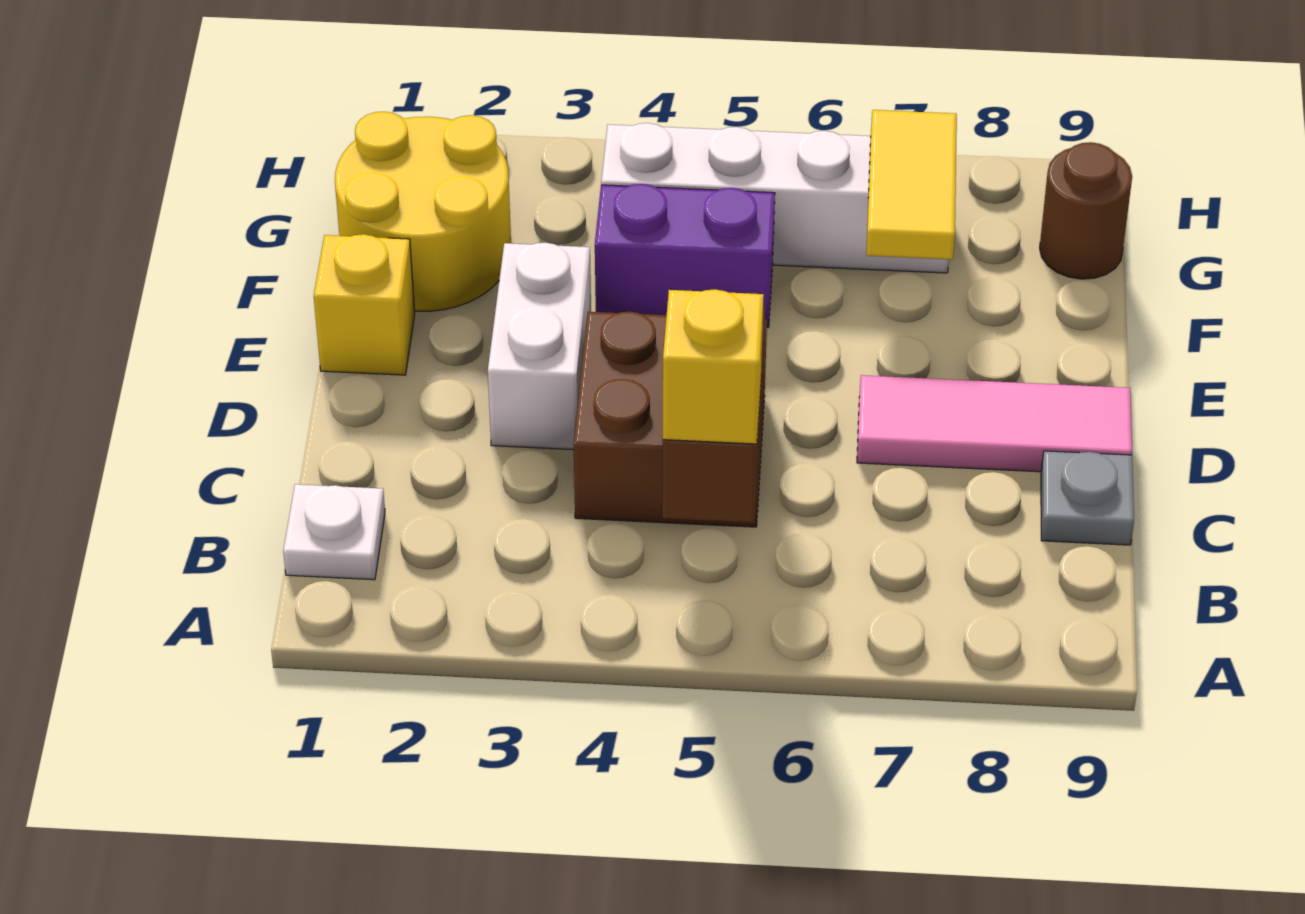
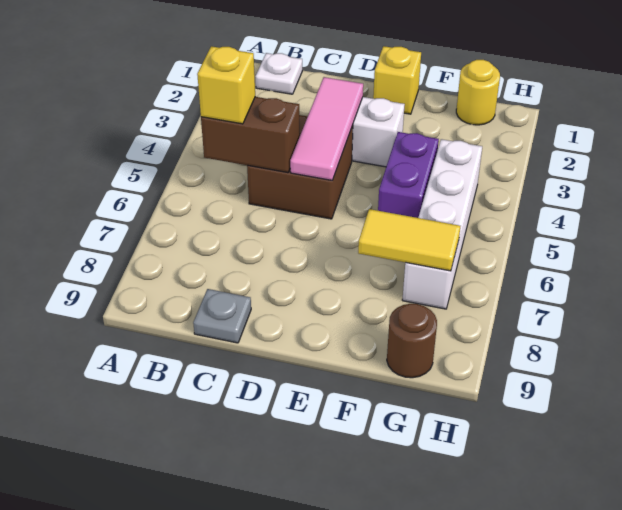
pink tile D7:D9 level 1 -> pink tile D3:D5 level 2
yellow round brick F1:G2 level 1 -> yellow round brick G1 level 1

